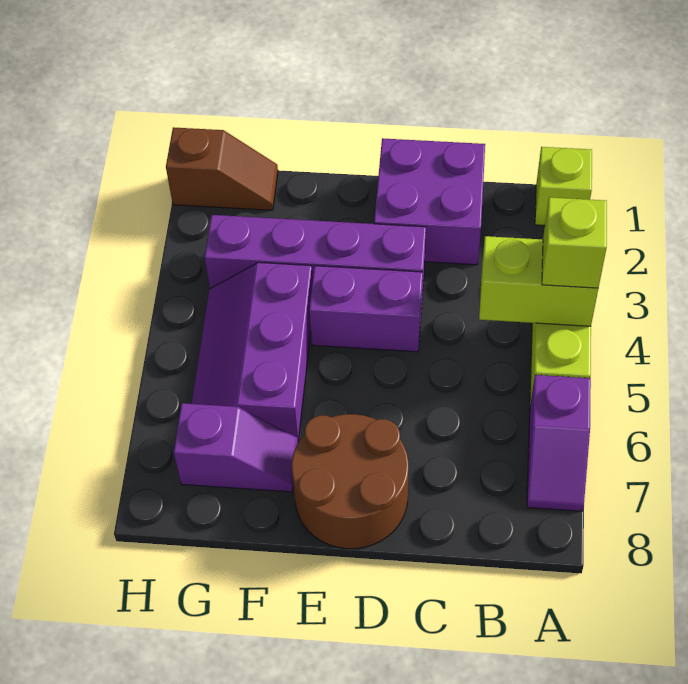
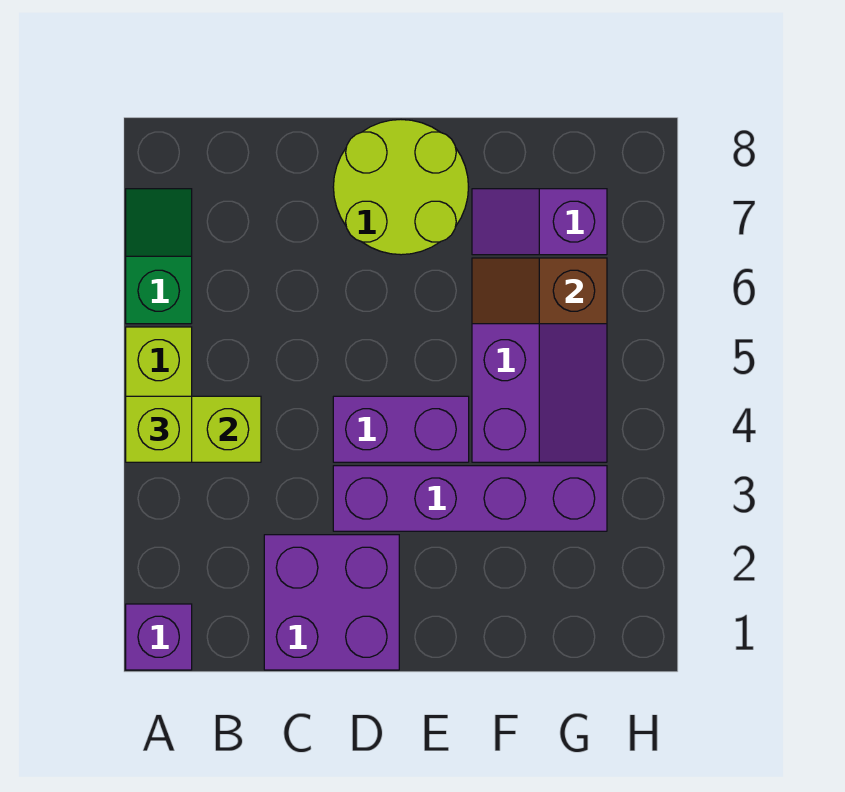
lime brick A1 level 1 -> purple brick A1 level 1
purple slope A6:A7 level 1 top 6 -> green slope A6:A7 level 1 top 6
brown round brick D7:E8 level 1 -> lime round brick D7:E8 level 1
brown slope G1:H1 level 1 top H -> brown slope F6:G6 level 2 top G

